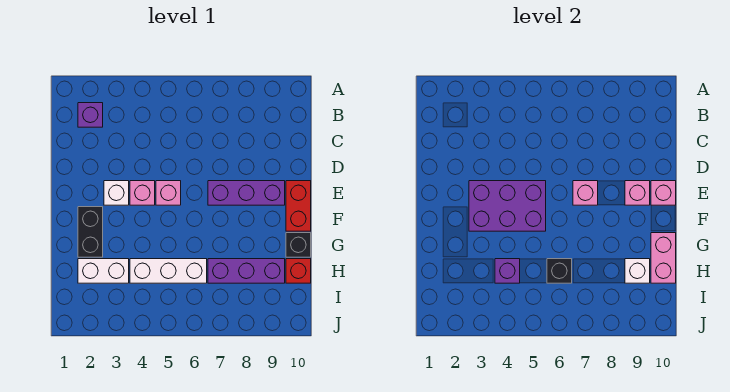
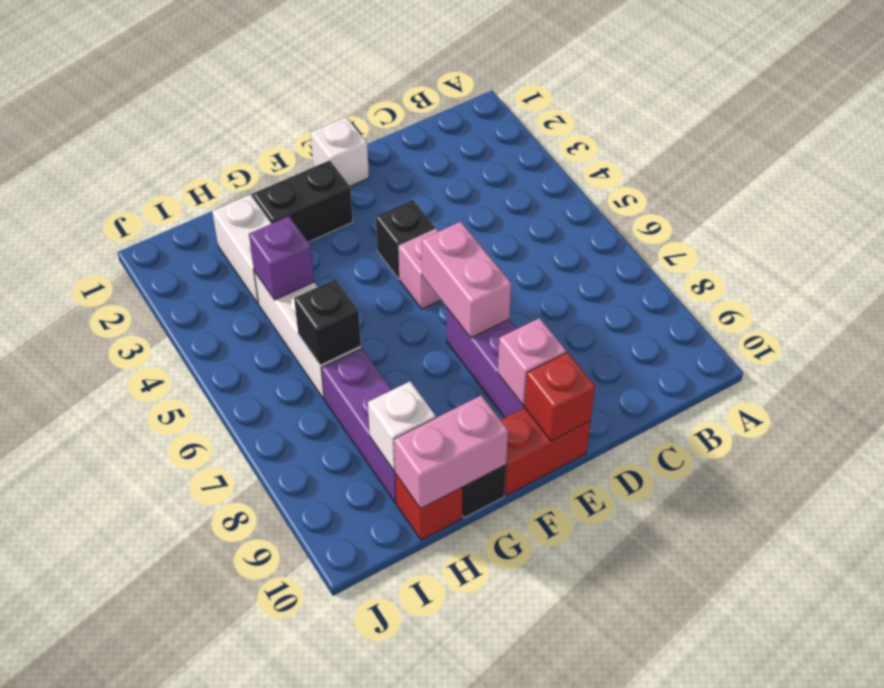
purple brick B2 level 1 -> none
white brick E3 level 1 -> white brick E1 level 1
purple brick E3:F5 level 2 -> none
pink brick E4 level 1 -> black brick E4 level 1
pink brick E7 level 2 -> pink brick E6:E7 level 2
pink brick E10 level 2 -> red brick E10 level 2

